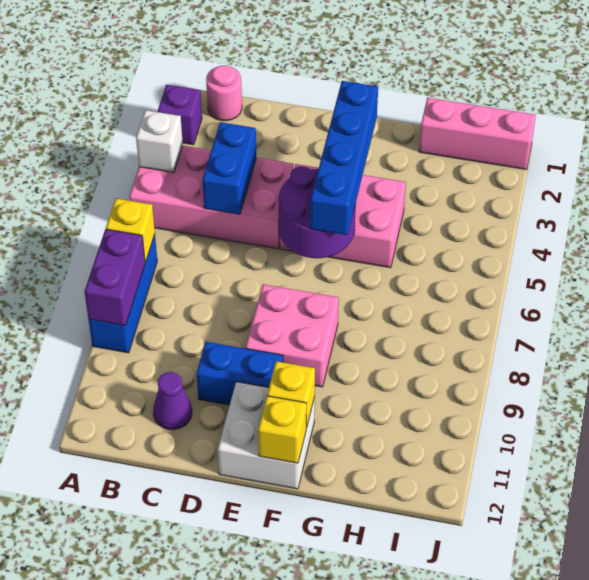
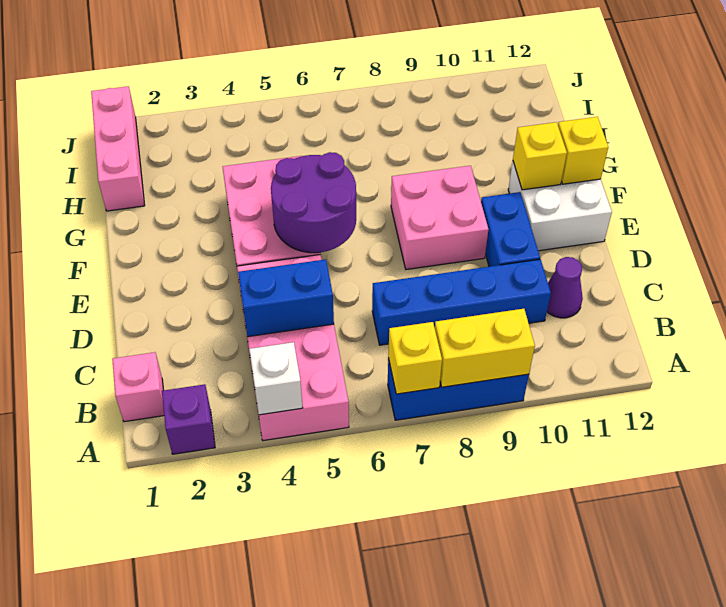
purple brick A8:A9 level 2 -> yellow brick A8:A9 level 2
pink round brick B1 level 1 -> pink brick B1 level 1
blue brick F3:F6 level 3 -> blue brick C7:C10 level 1

